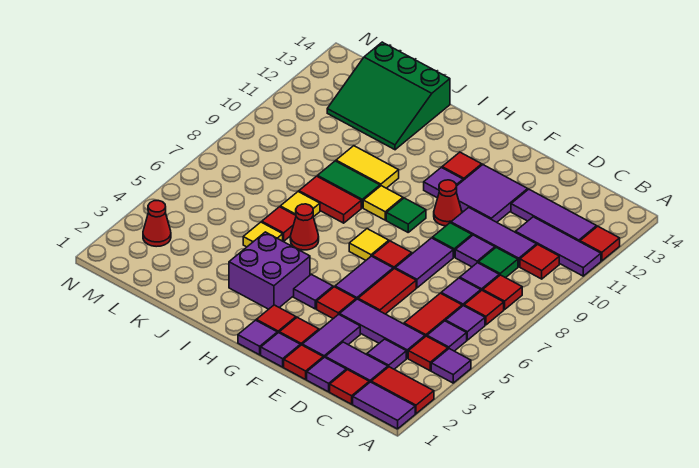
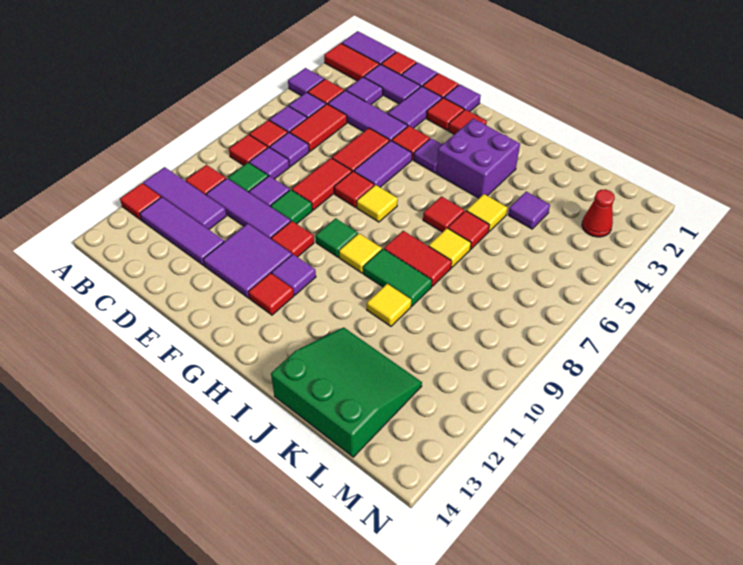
purple tile E7:E8 level 1 -> red tile E7:E8 level 1
red cone F10 level 1 -> red tile F10 level 1
purple tile G1 level 1 -> purple tile K4 level 1
red cone I6 level 1 -> red tile I6 level 1
yellow tile I10:J10 level 1 -> yellow tile J10 level 1

